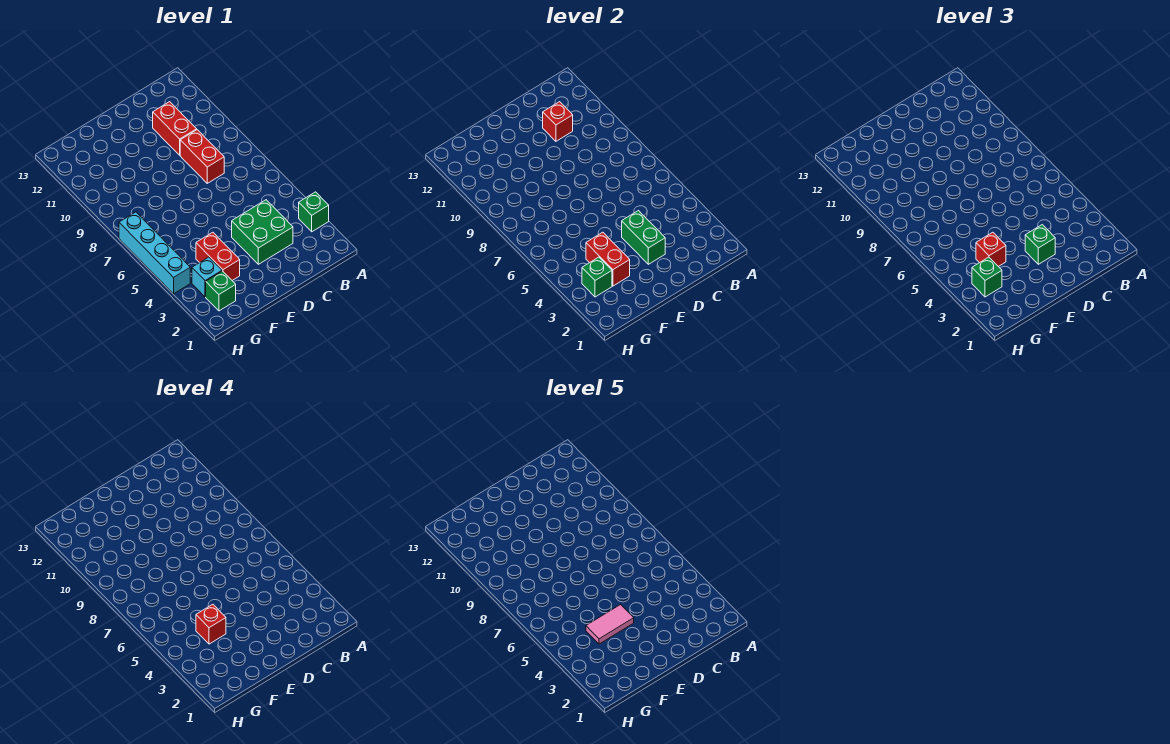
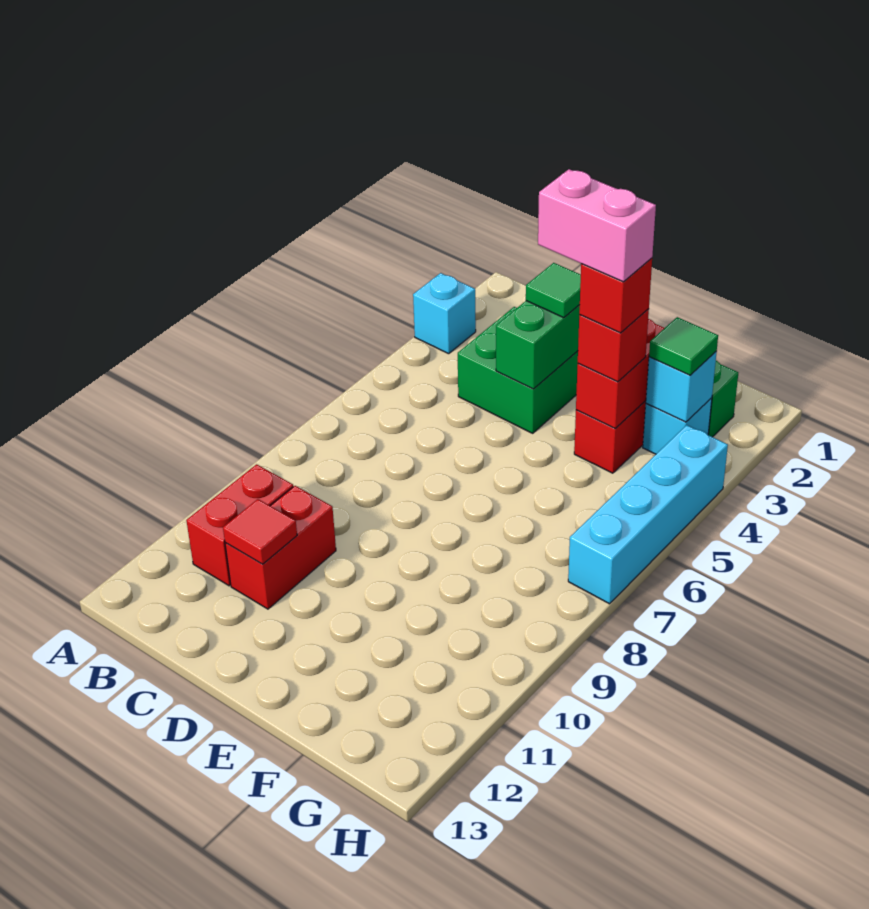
green brick A3 level 1 -> cyan brick A3 level 1
red brick C8:C9 level 1 -> red brick B10:B11 level 1
red brick C11 level 2 -> red tile C11 level 2
green brick D3 level 3 -> green tile D3 level 3
pink tile E4:F4 level 5 -> pink brick E4:F4 level 5
green brick G3 level 2 -> cyan brick G3 level 2
green brick G3 level 3 -> green tile G3 level 3

